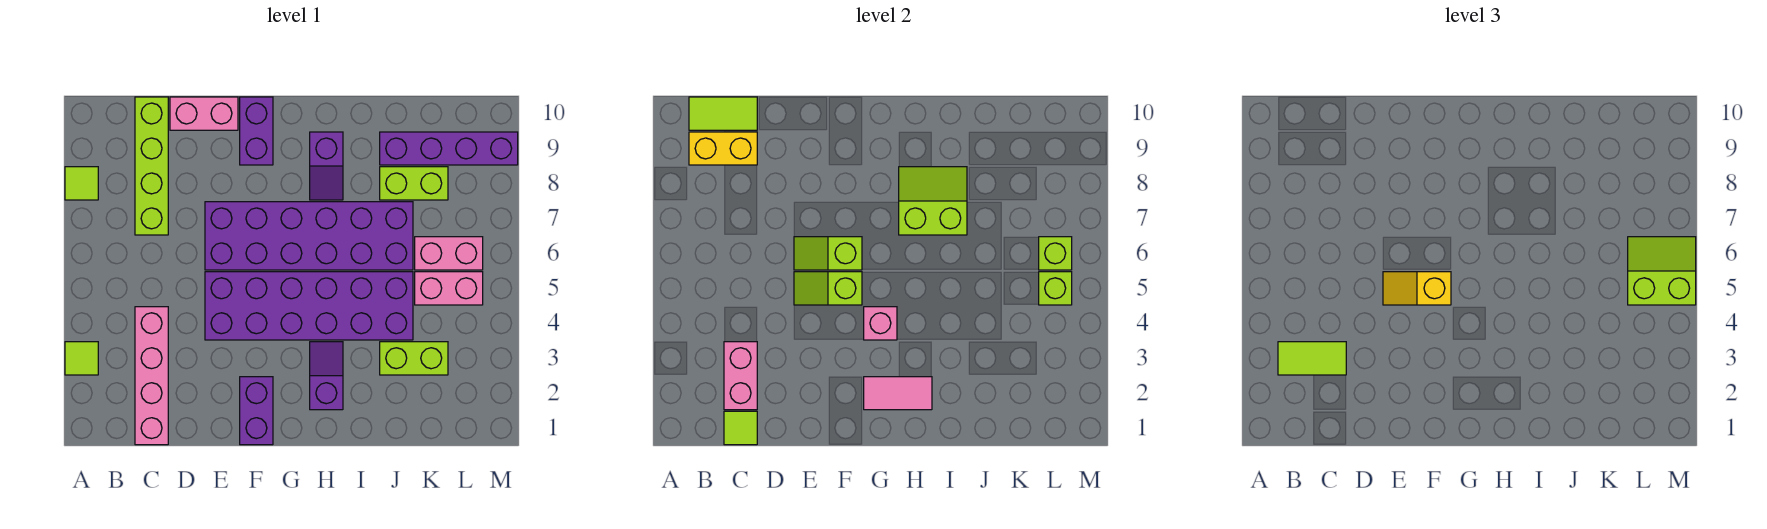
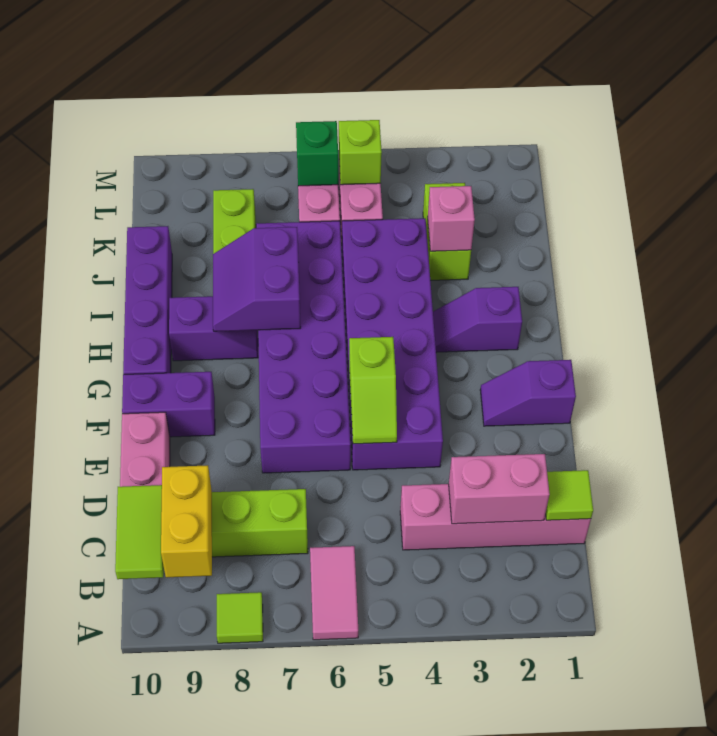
lime tile A3 level 1 -> none
lime tile B3:C3 level 3 -> none
yellow slope E5:F5 level 3 top F -> none
lime slope E6:F6 level 2 top F -> none
purple brick F1:F2 level 1 -> purple slope F1:F2 level 1 top 1
pink tile G2:H2 level 2 -> pink tile A6:B6 level 1
pink brick G4 level 2 -> pink brick J3 level 2
lime slope H7:I8 level 2 top 7 -> purple slope H7:I8 level 2 top 7
purple brick J9:M9 level 1 -> purple brick G10:J10 level 1
lime slope L5:M6 level 3 top 5 -> none
lime brick L6 level 2 -> green brick L6 level 2

